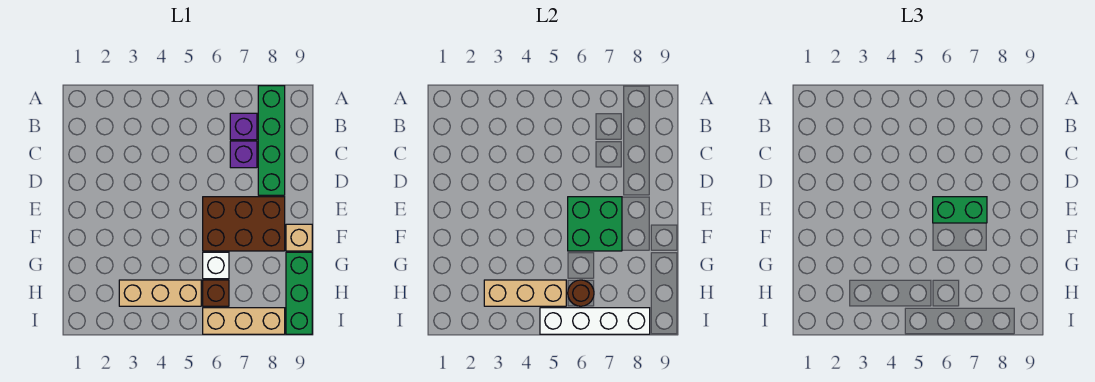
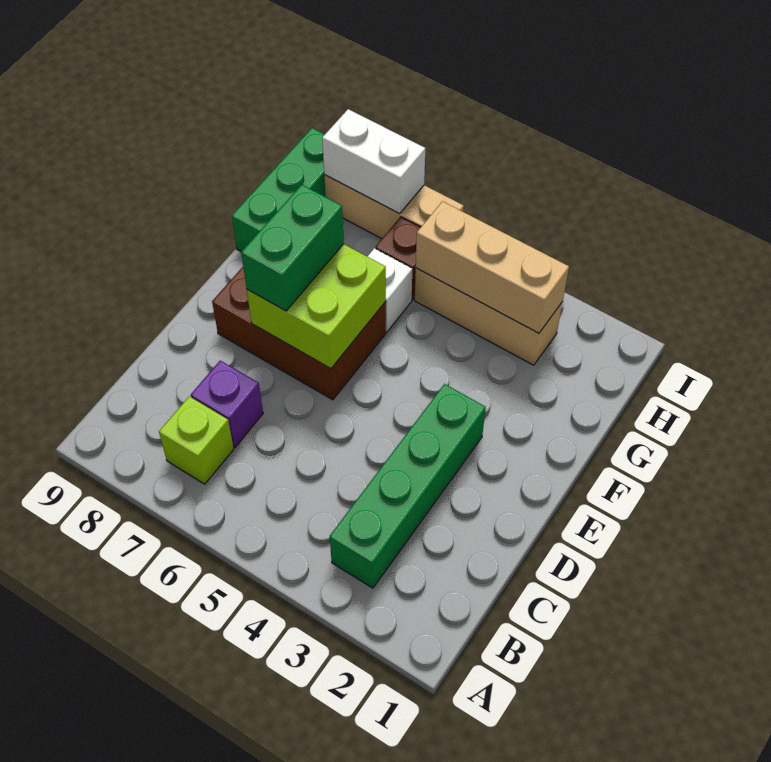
green brick A8:D8 level 1 -> green brick B3:E3 level 1
purple brick B7 level 1 -> lime brick B7 level 1
green brick E6:F7 level 2 -> lime brick E6:F7 level 2
green brick E6:E7 level 3 -> green brick E7:F7 level 3
tan brick F9 level 1 -> none
brown round brick H6 level 2 -> none
white brick I5:I8 level 2 -> white brick I7:I8 level 2

